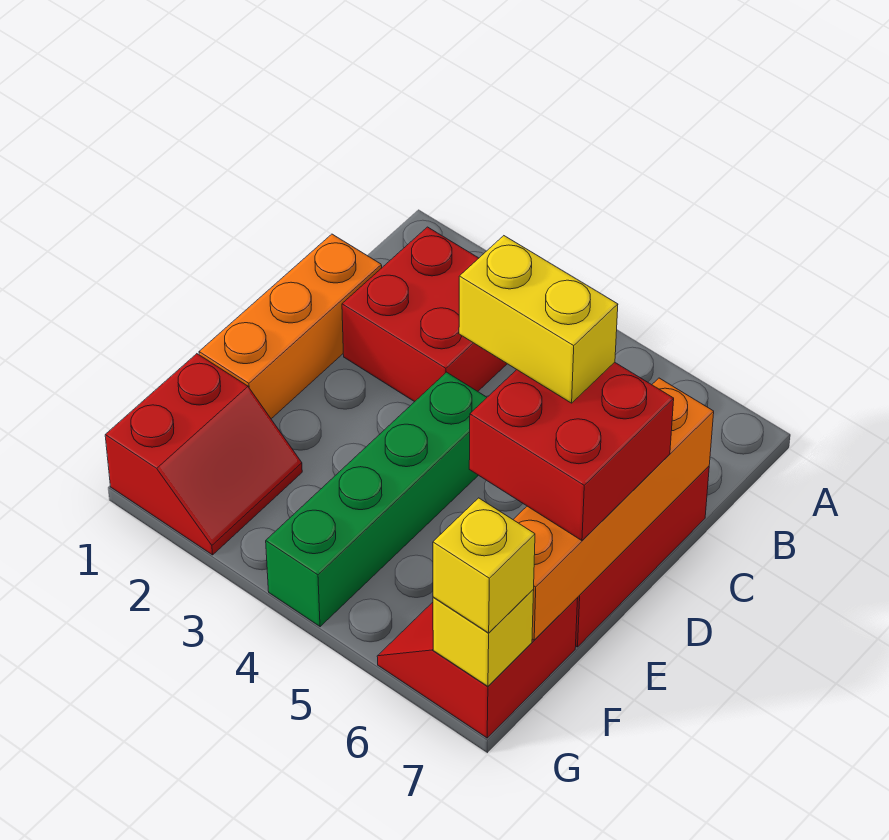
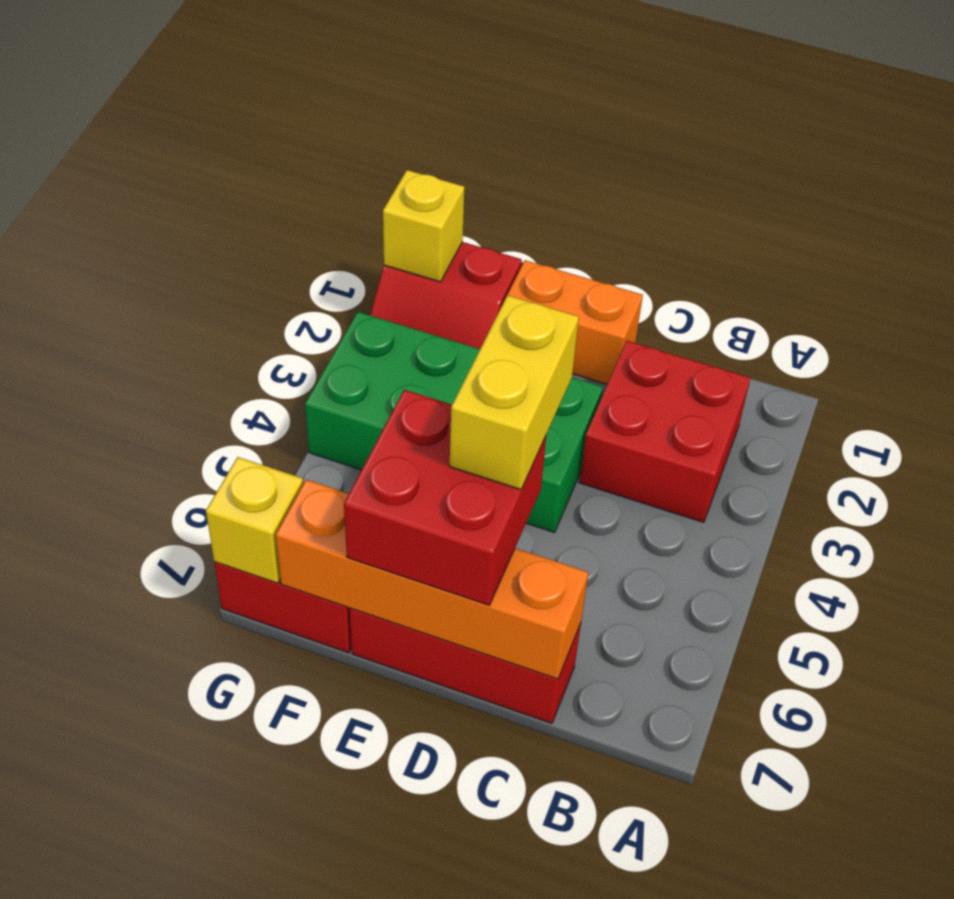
orange brick C1:E1 level 1 -> orange brick D1:E1 level 1
green brick D4:G4 level 1 -> green brick D3:G4 level 1
yellow brick G7 level 3 -> yellow brick G1 level 2

